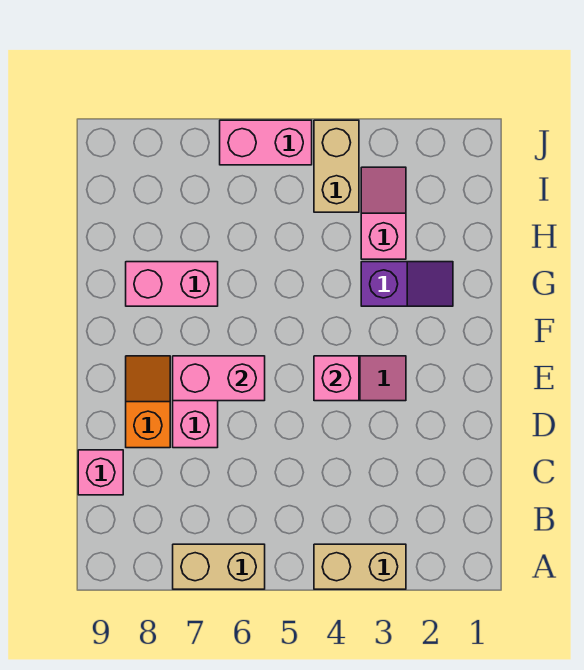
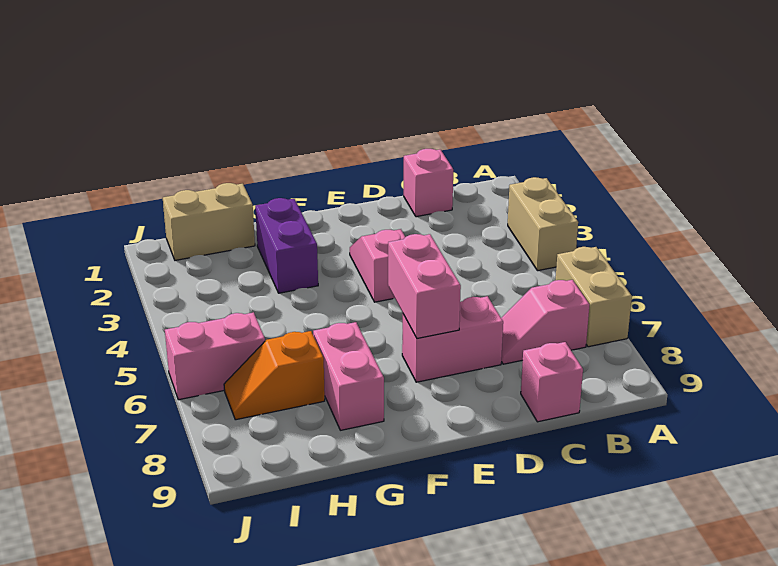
orange slope D8:E8 level 1 top D -> orange slope H7:I7 level 1 top H
pink brick E4 level 2 -> pink brick C1 level 1
purple slope G2:G3 level 1 top 3 -> purple brick G2:G3 level 1
pink slope H3:I3 level 1 top H -> pink slope B7:C7 level 1 top B
tan brick I4:J4 level 1 -> tan brick H1:I1 level 1
pink brick J5:J6 level 1 -> pink brick I6:J6 level 1

